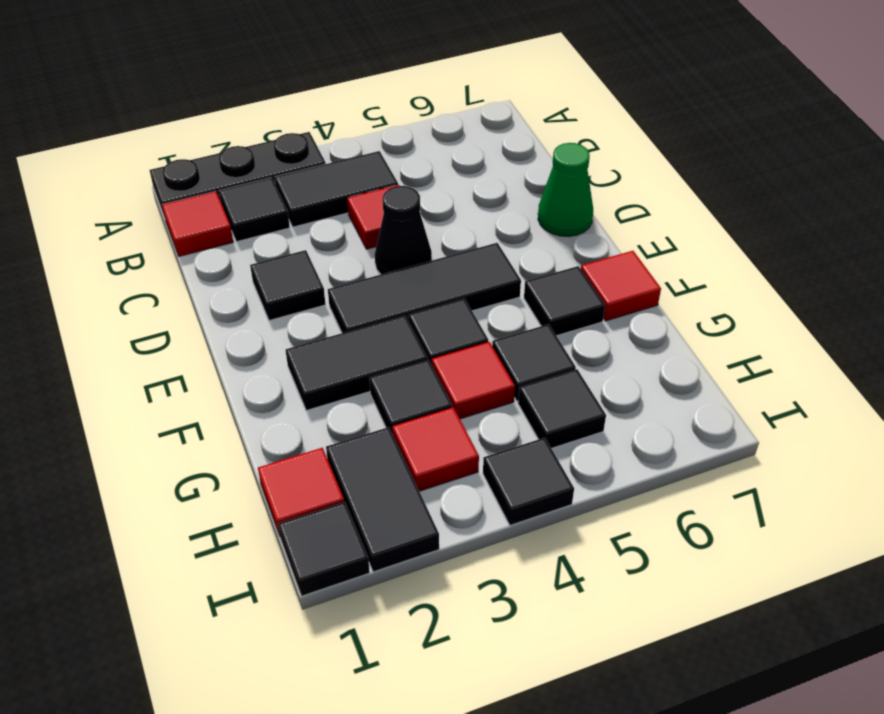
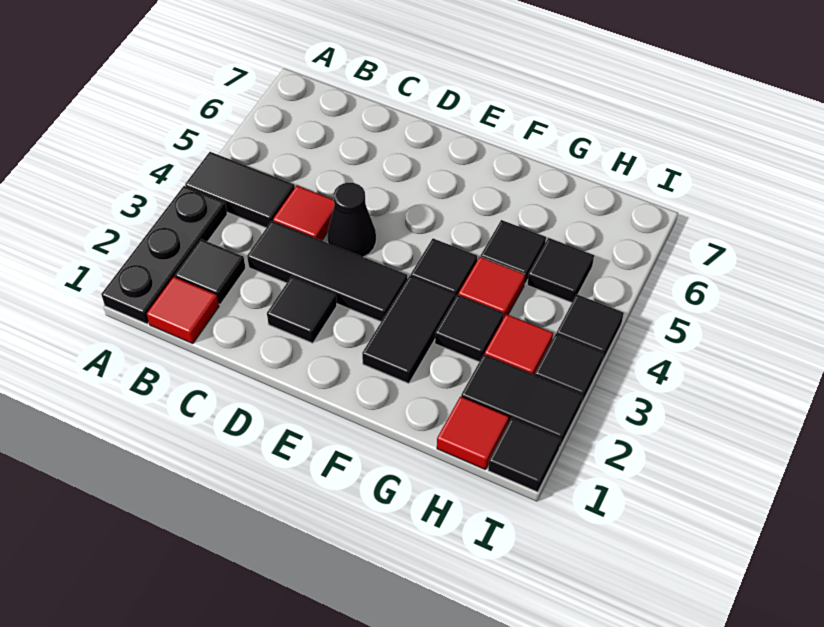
black tile B3:B4 level 1 -> black tile A4:B4 level 1
green cone D7 level 1 -> none
black tile E3:E5 level 1 -> black tile C3:E3 level 1
black tile F6 level 1 -> black tile I3 level 1
red tile F7 level 1 -> none

